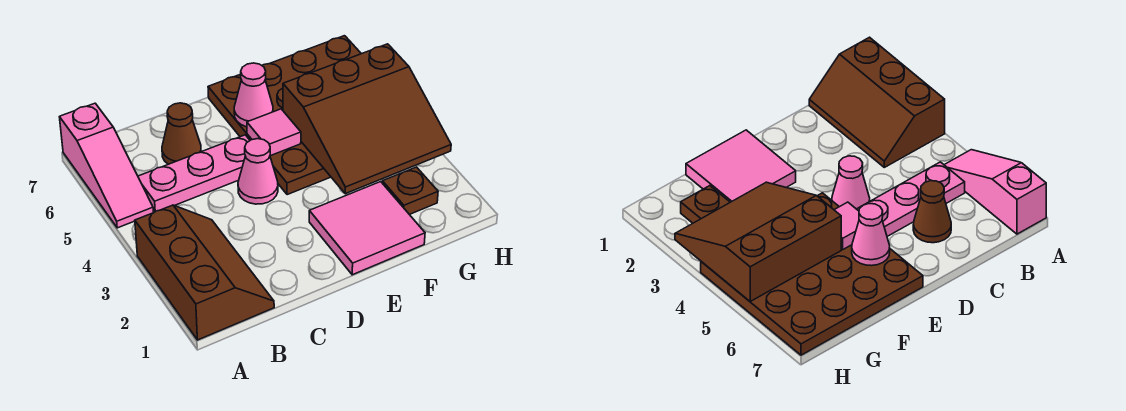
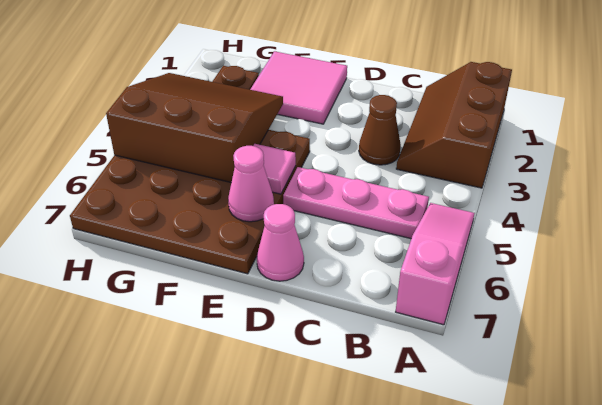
brown cone C6 level 1 -> brown cone C3 level 1
pink cone D4 level 1 -> pink cone D7 level 1

